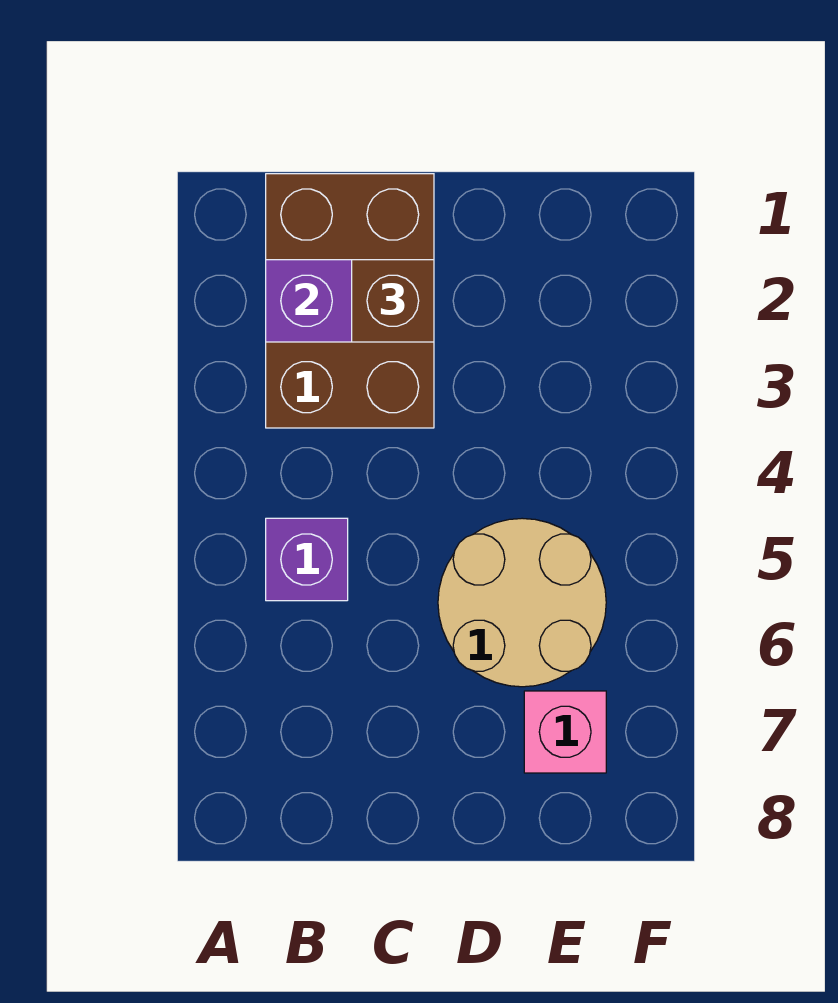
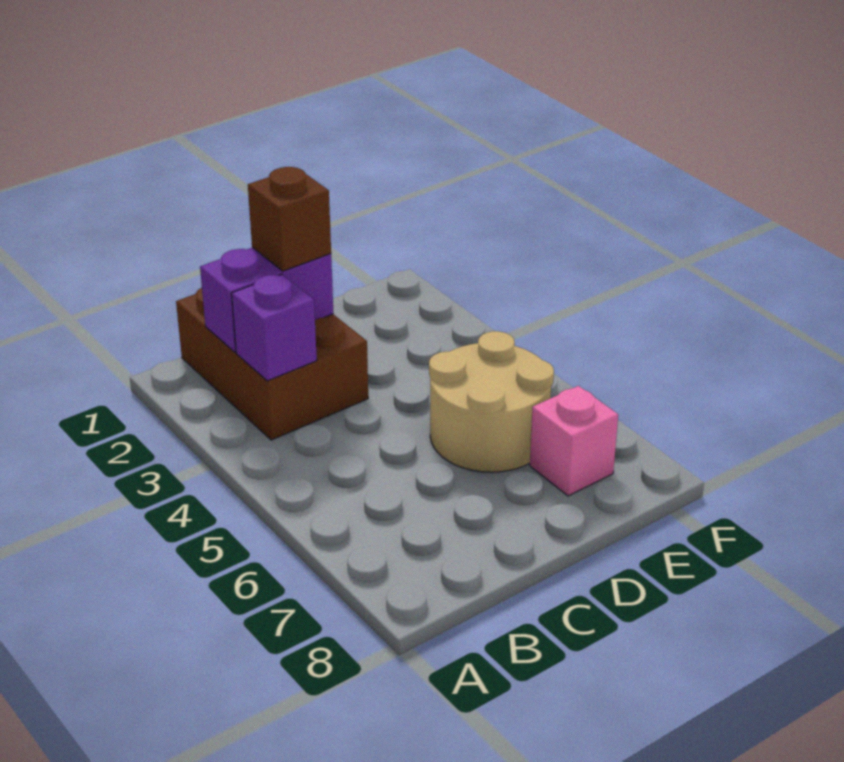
purple brick B5 level 1 -> purple brick B3 level 2

